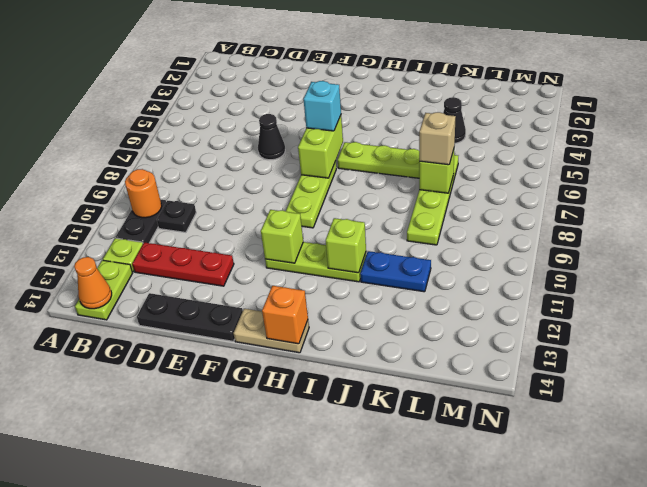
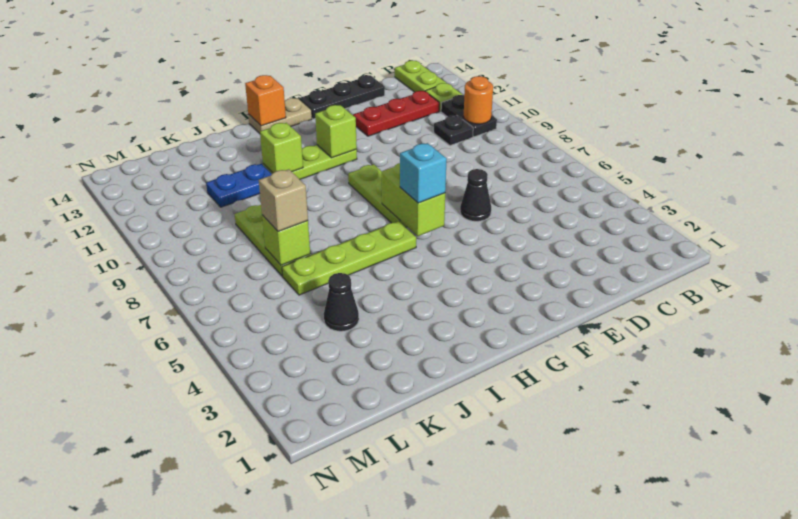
orange cone B14 level 2 -> none

